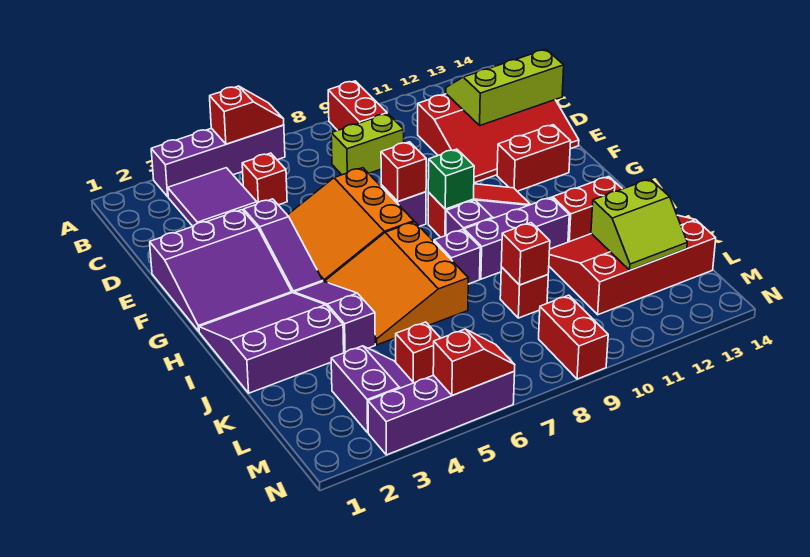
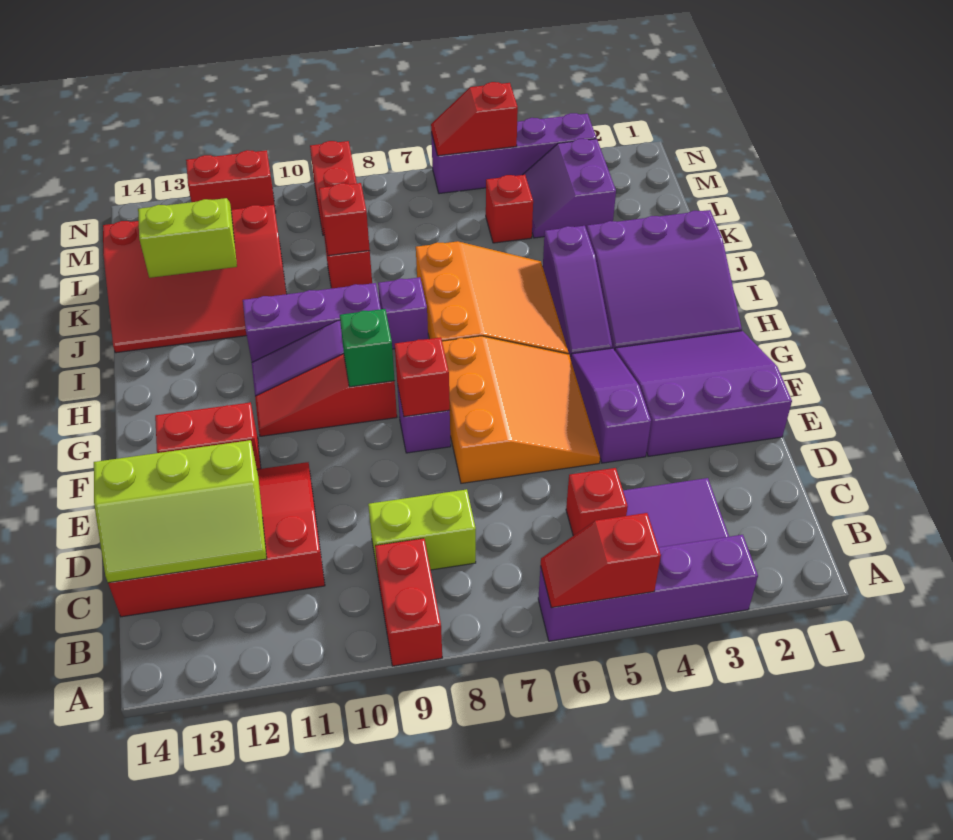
red brick I12:I13 level 1 -> red brick N11:N12 level 1

